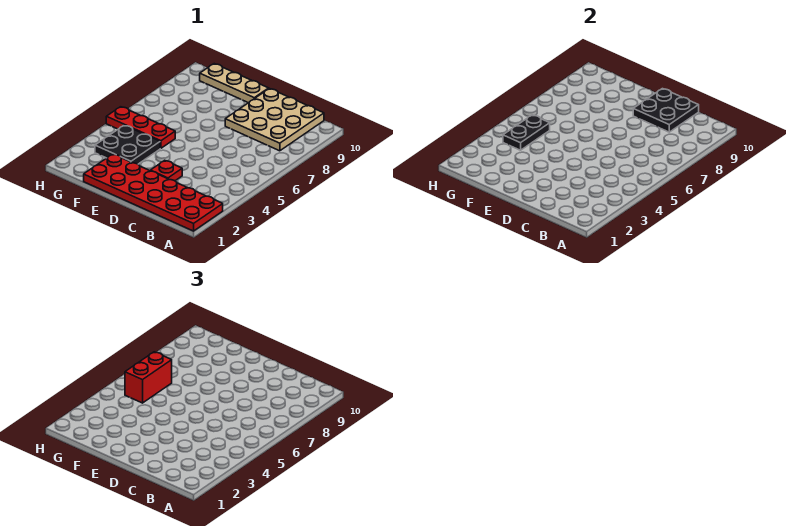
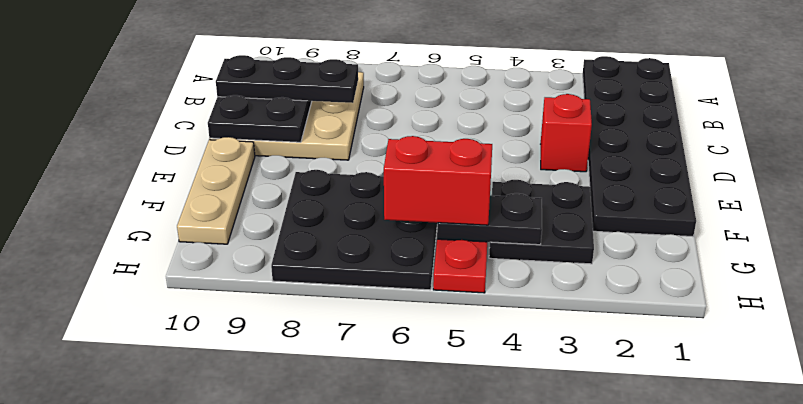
red plate A1:F2 level 1 -> black plate A1:F2 level 1
none -> black plate C8:C10 level 3
red plate D3 level 1 -> red brick D3 level 1
none -> black plate F6:H8 level 1

